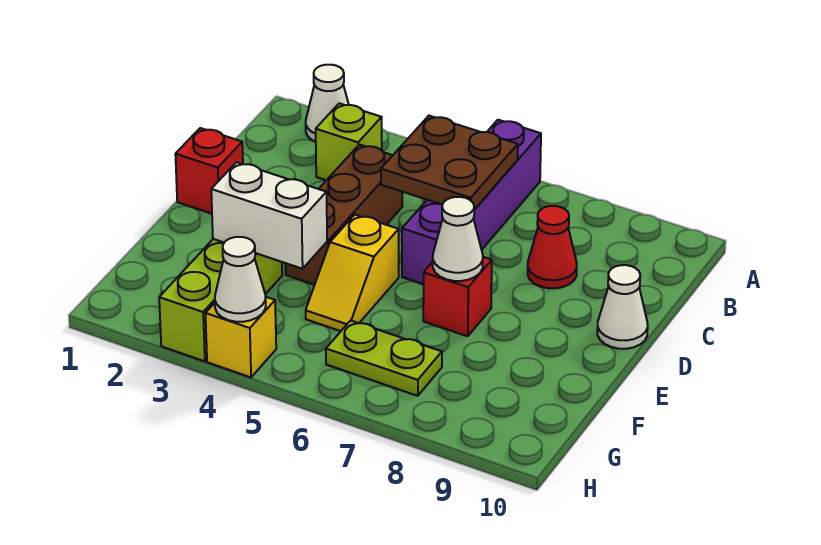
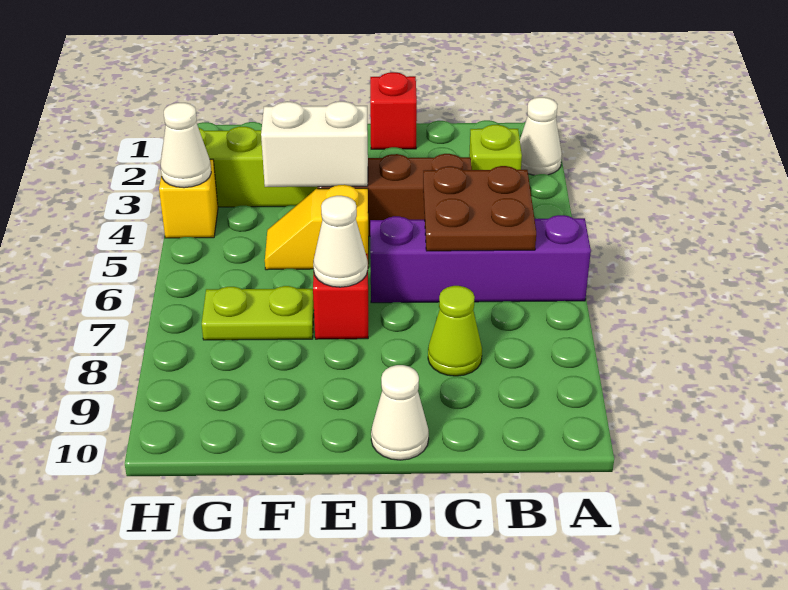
red cone C8 level 1 -> lime cone C8 level 1
white brick F3:F4 level 2 -> white brick E4:F4 level 2
lime plate G6:G7 level 1 -> lime plate F7:G7 level 1

